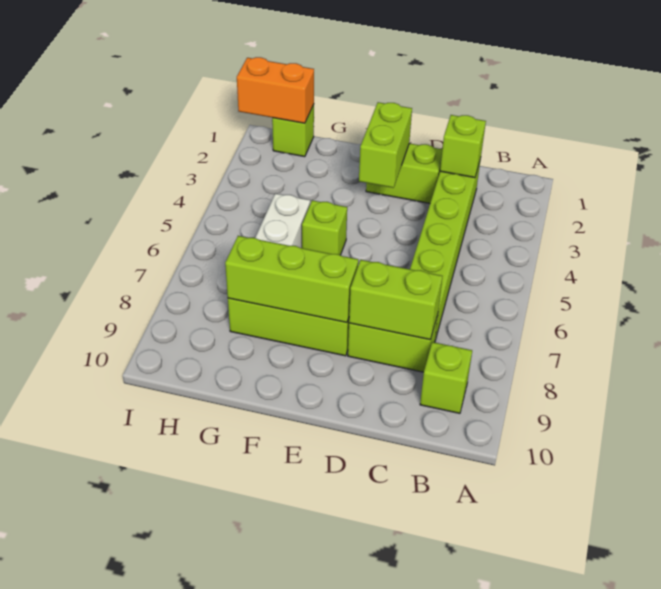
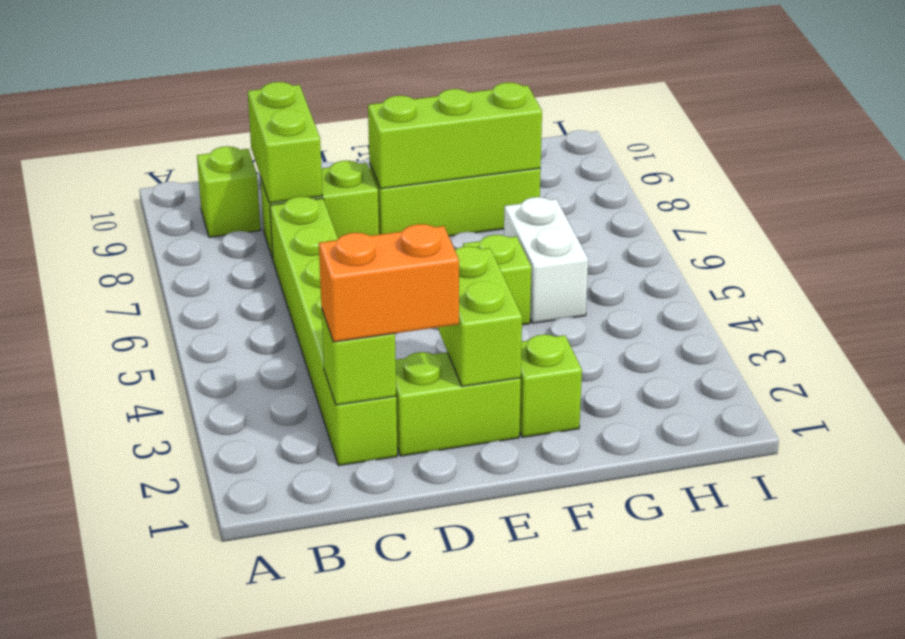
lime brick C8:D8 level 2 -> lime brick C8:C9 level 2
lime brick H1 level 1 -> lime brick F2 level 1
orange brick H1:I1 level 2 -> orange brick C2:D2 level 3

